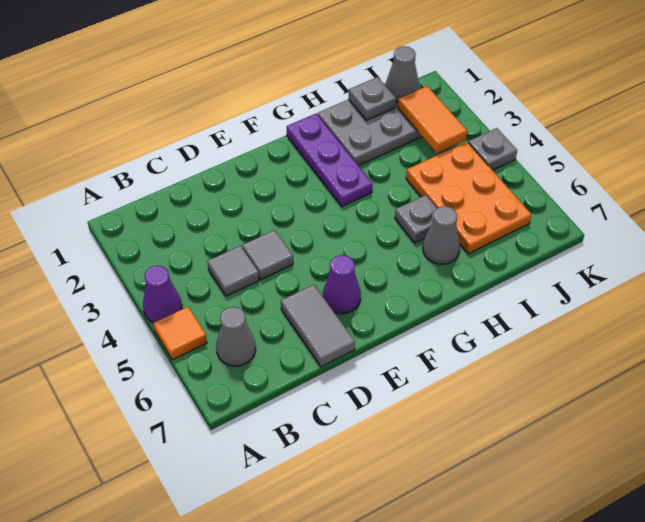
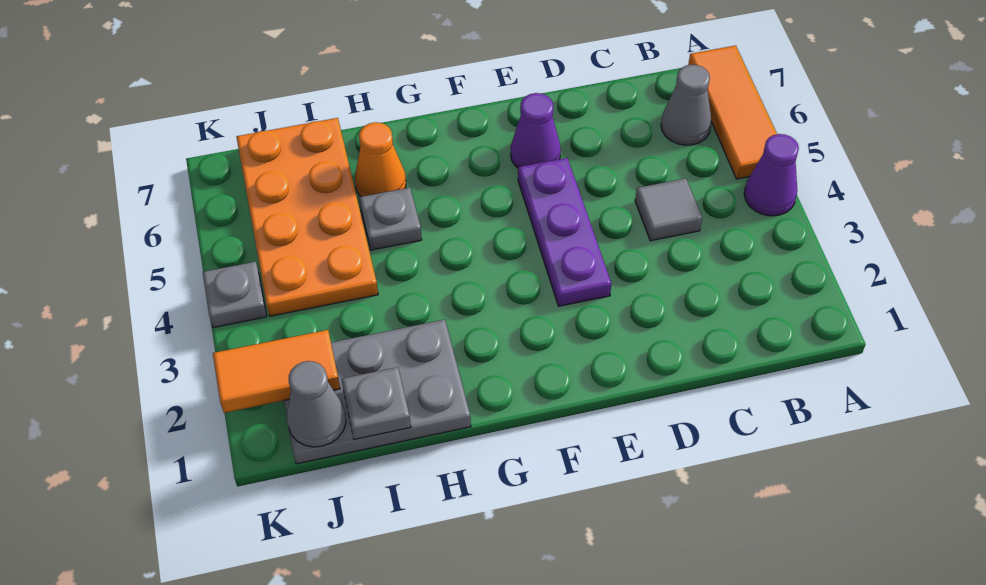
orange tile A5 level 1 -> orange tile A5:A7 level 1
grey tile D4 level 1 -> none
grey tile D6:D7 level 1 -> none
purple plate G1:G3 level 1 -> purple plate E3:E5 level 1
grey cone H6 level 1 -> orange cone H6 level 1
orange plate I4:J6 level 1 -> orange plate I4:J7 level 1
orange tile J2:J3 level 2 -> orange tile J2:K2 level 2

